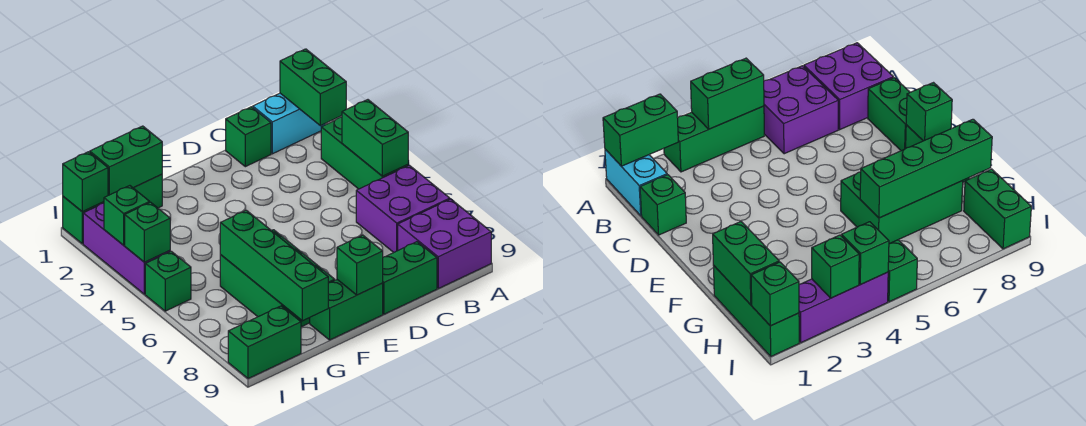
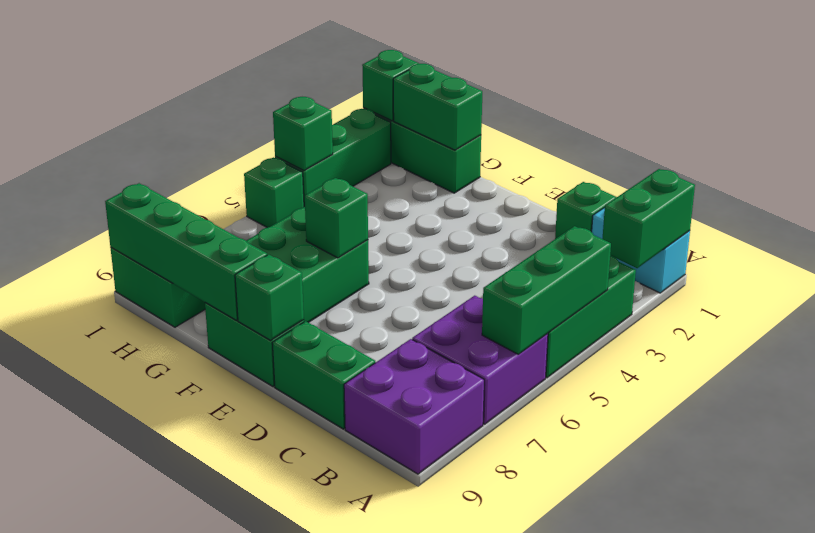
green brick A4:A5 level 2 -> green brick A4:A6 level 2
green brick G6:G9 level 2 -> green brick F9:I9 level 2
purple brick I2:I4 level 1 -> green brick I2:I4 level 1
green brick I3 level 2 -> green brick F6 level 2

